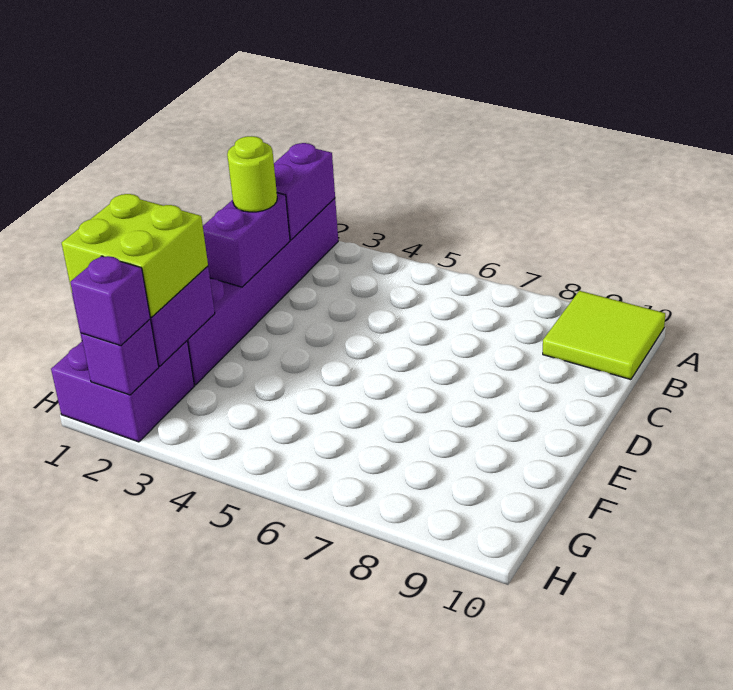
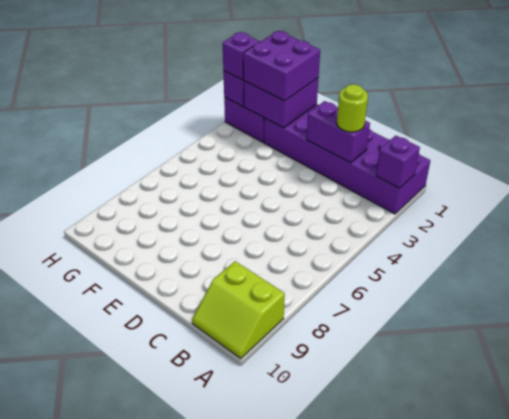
purple brick A2:B2 level 2 -> purple brick A2 level 2
lime tile A9:B10 level 1 -> lime slope A9:B10 level 1 top 9
lime brick F1:G2 level 3 -> purple brick F1:G2 level 3

